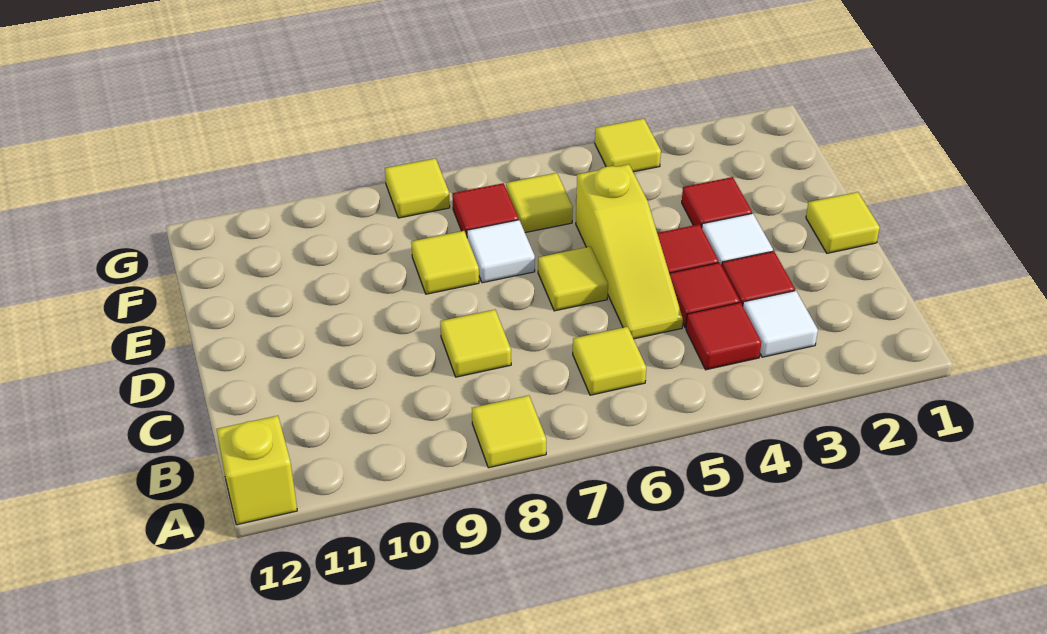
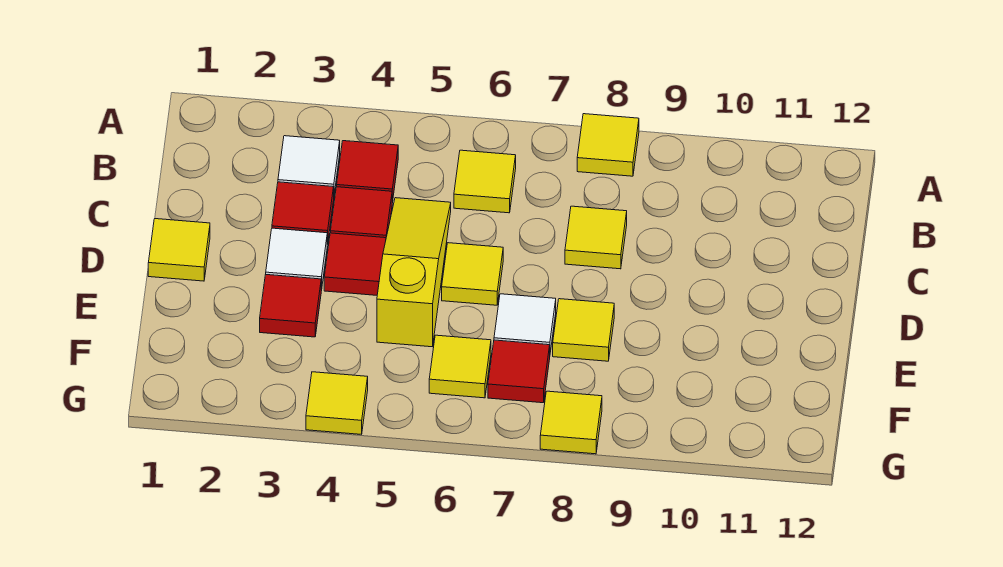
yellow brick A12 level 1 -> none

